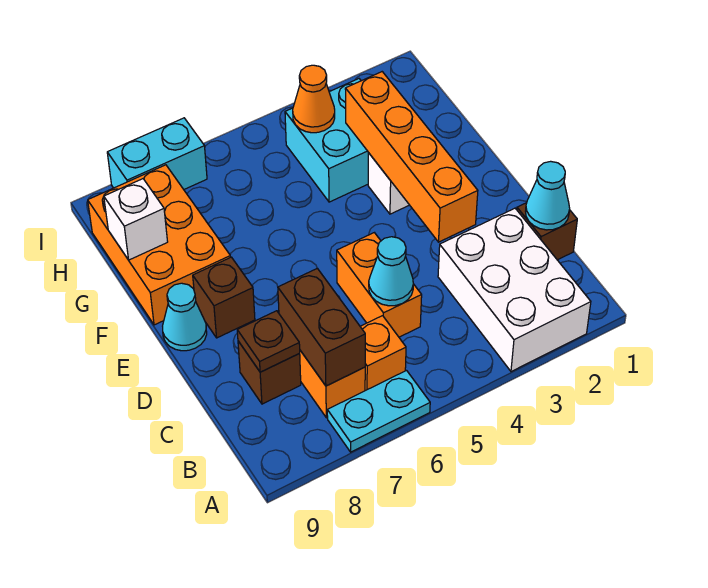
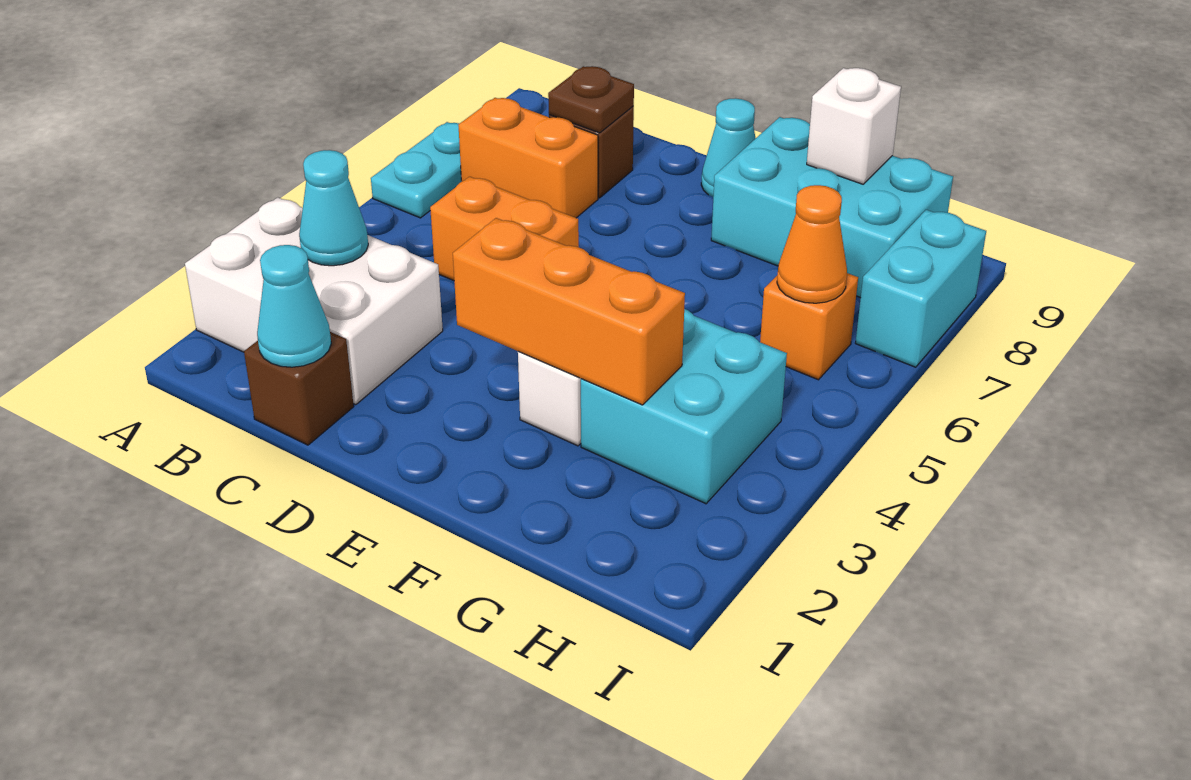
orange brick B6 level 1 -> orange brick H6 level 1
brown brick B7:C7 level 2 -> none
cyan cone C5 level 2 -> cyan cone B3 level 2
orange brick D3:G3 level 2 -> orange brick E3:G3 level 2
brown brick E8 level 1 -> none
orange brick F8:H9 level 1 -> cyan brick F8:H9 level 1
orange cone H4 level 2 -> orange cone H6 level 2

